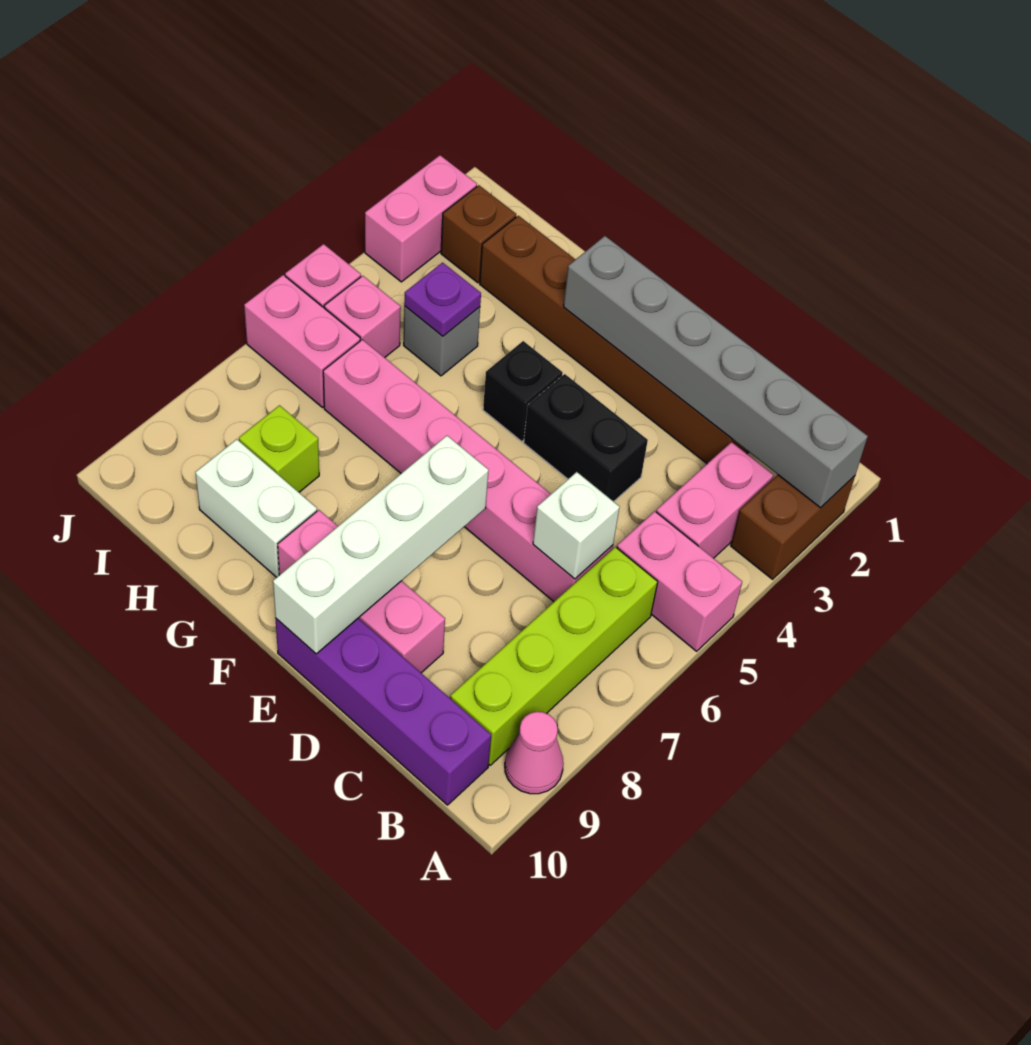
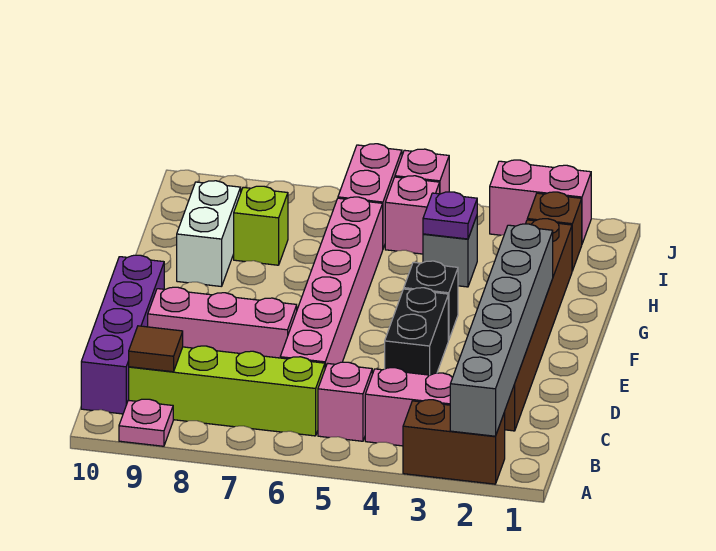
pink brick A5:B5 level 1 -> pink brick B5 level 1
pink cone A9 level 1 -> pink plate A9 level 1
none -> brown tile B9 level 2
white brick C6 level 2 -> none
pink brick D9:F9 level 1 -> pink brick D7:D9 level 1
white brick E7:E10 level 2 -> none

